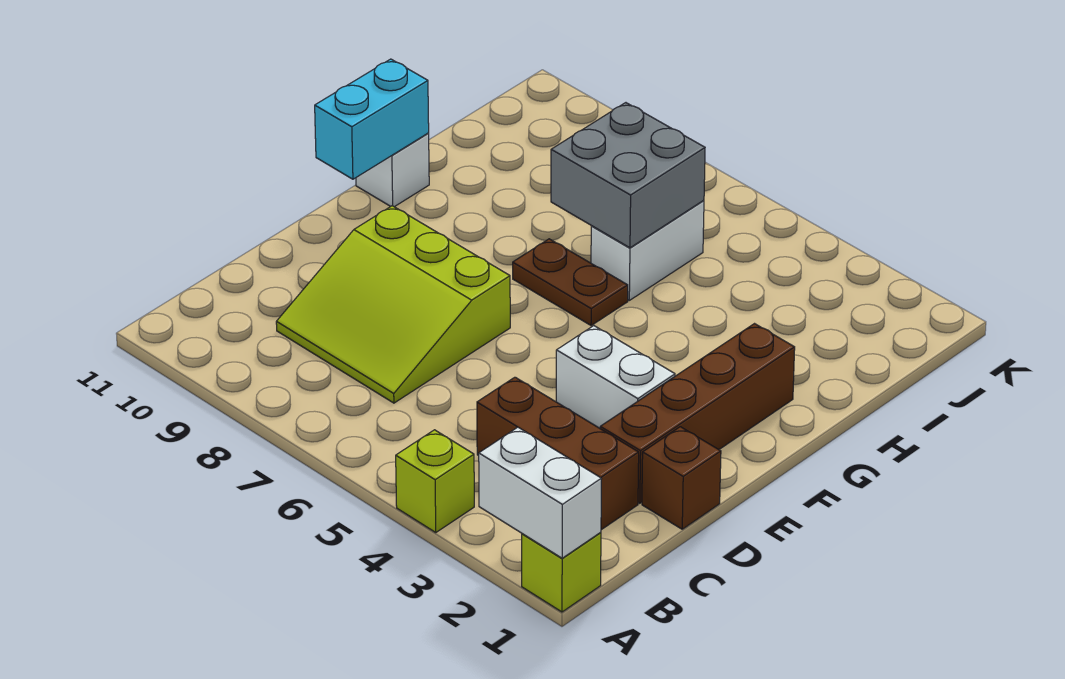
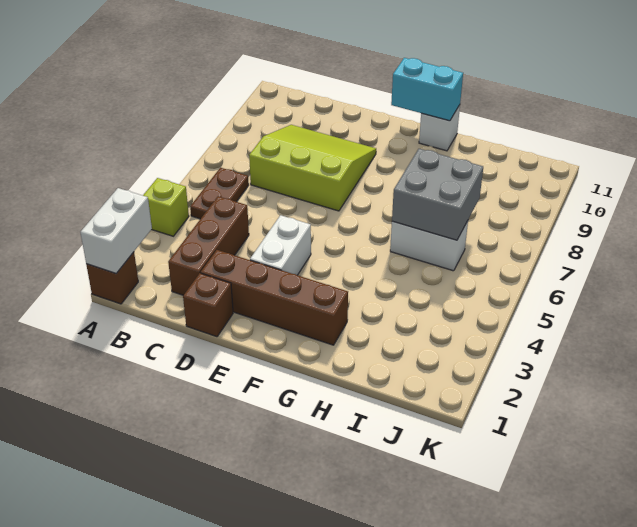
lime brick A1 level 1 -> brown brick A1 level 1
lime slope C7:E9 level 1 top E -> lime slope C7:E9 level 1 top 7
brown plate G6:G7 level 1 -> brown plate B5:B6 level 1

